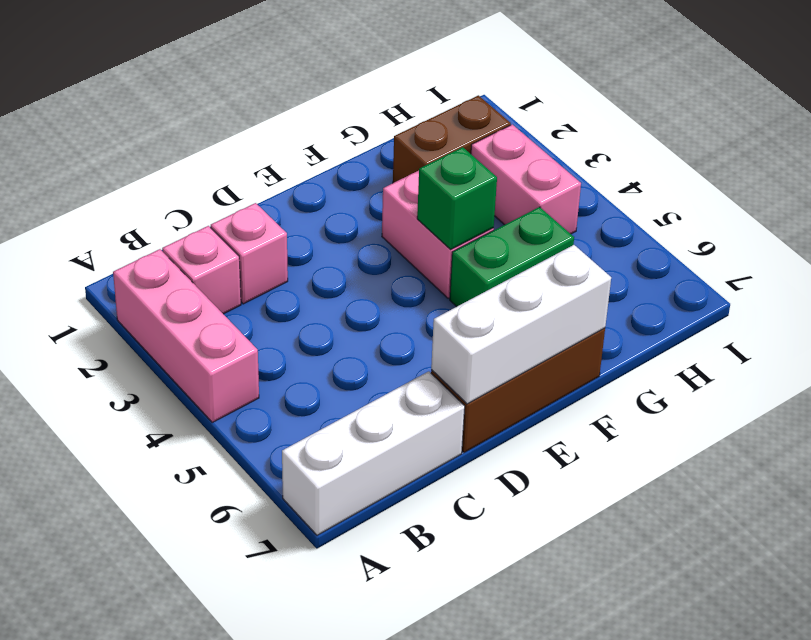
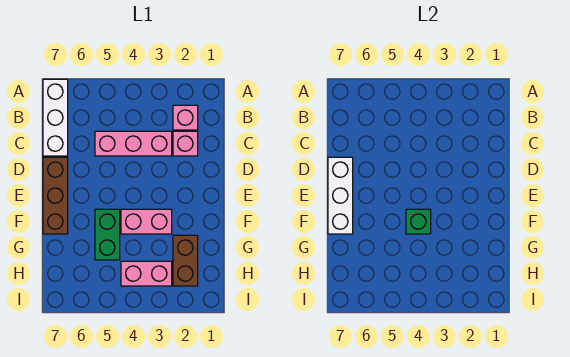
pink brick A2:A4 level 1 -> pink brick C3:C5 level 1

